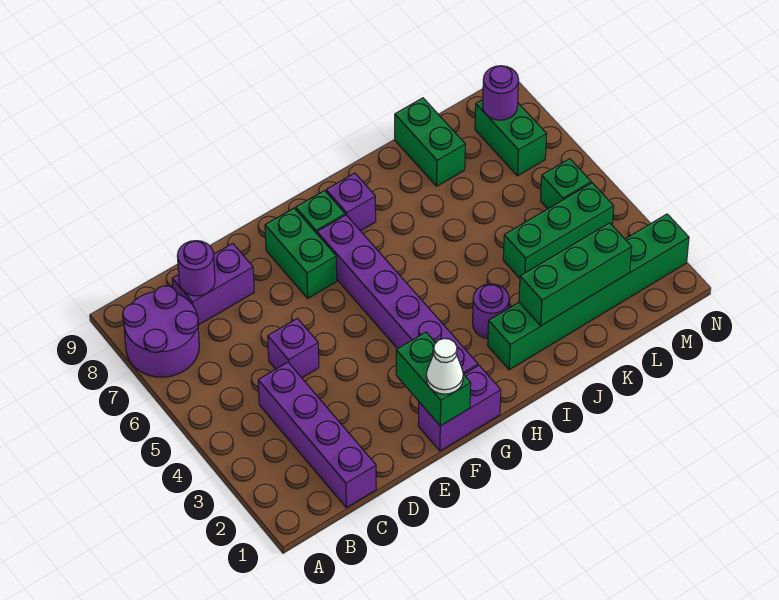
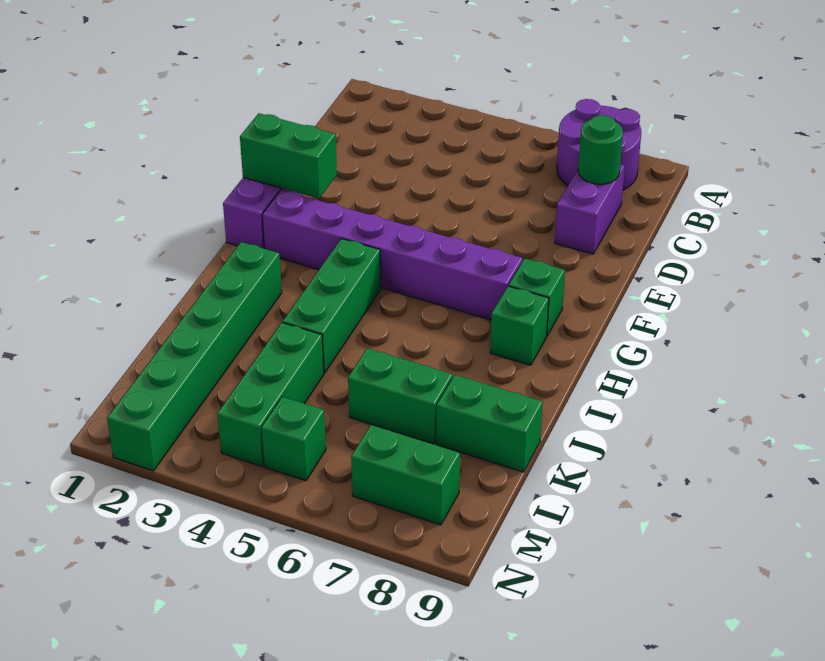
purple brick C1:C4 level 1 -> none
purple round brick C8 level 2 -> green round brick C8 level 2
purple brick D5 level 1 -> none
white cone F1 level 3 -> none
green brick F7:F8 level 1 -> green brick K6:K7 level 1
purple brick H8 level 1 -> green brick H8 level 1
purple round brick I3 level 1 -> none
green brick J2:L2 level 2 -> green brick H4:J4 level 1
purple round brick M8 level 2 -> none

